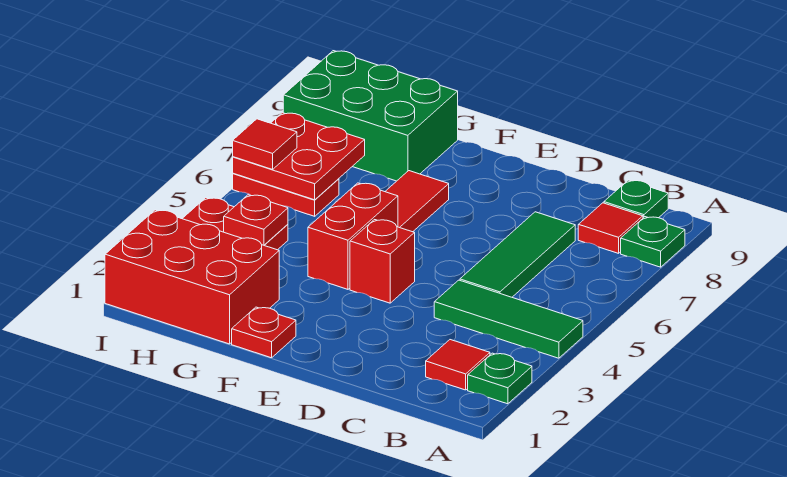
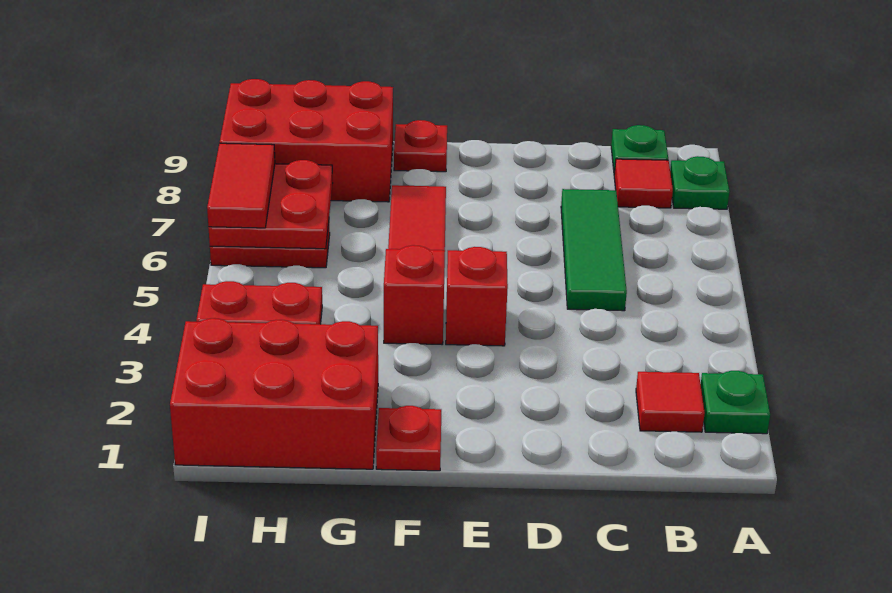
green tile A4:C4 level 1 -> none
red brick F4:F5 level 1 -> red brick F4 level 1
green brick G8:I9 level 1 -> red brick G8:I9 level 1
red plate H4 level 2 -> red plate F9 level 1
red tile I6 level 3 -> red tile I6:I7 level 3

